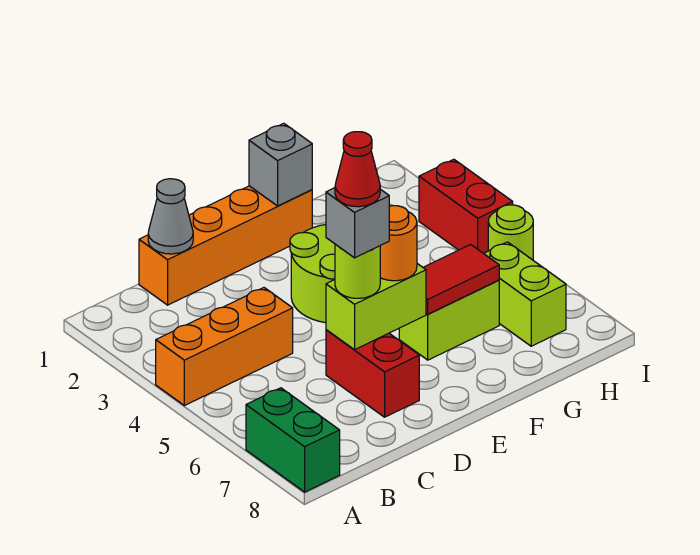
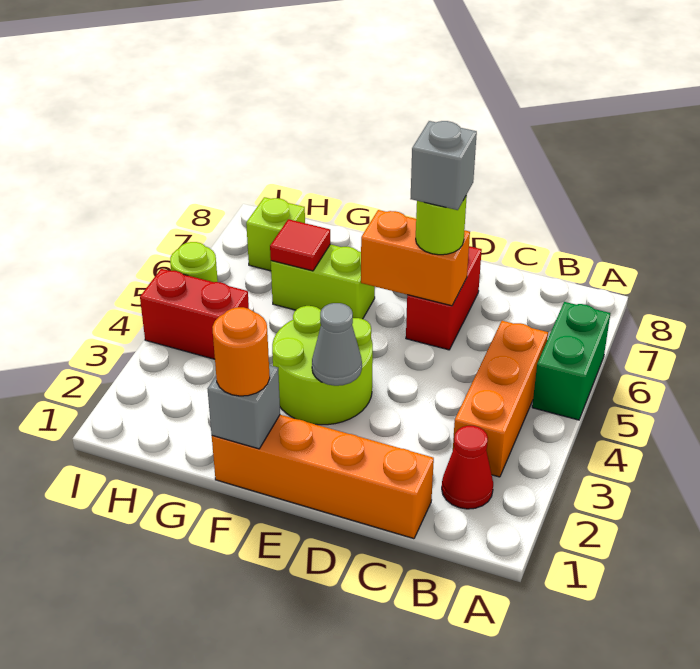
orange brick A4:C4 level 1 -> orange brick B3:B5 level 1
green brick A7:A8 level 1 -> green brick A5:A6 level 1
grey cone C1 level 2 -> grey cone E3 level 2
lime brick D6:E6 level 2 -> orange brick D6:E6 level 2
red cone D6 level 5 -> red cone B2 level 1
orange round brick E6 level 3 -> orange round brick F1 level 3
red tile F6:G6 level 2 -> red tile G6 level 2
lime brick H6:H7 level 1 -> lime brick H7 level 1
red brick I3:I4 level 1 -> red brick H4:I4 level 1

